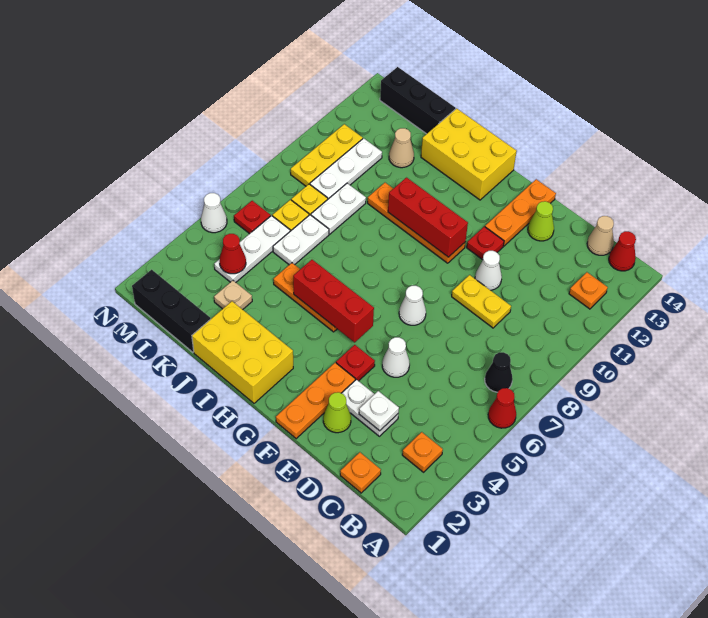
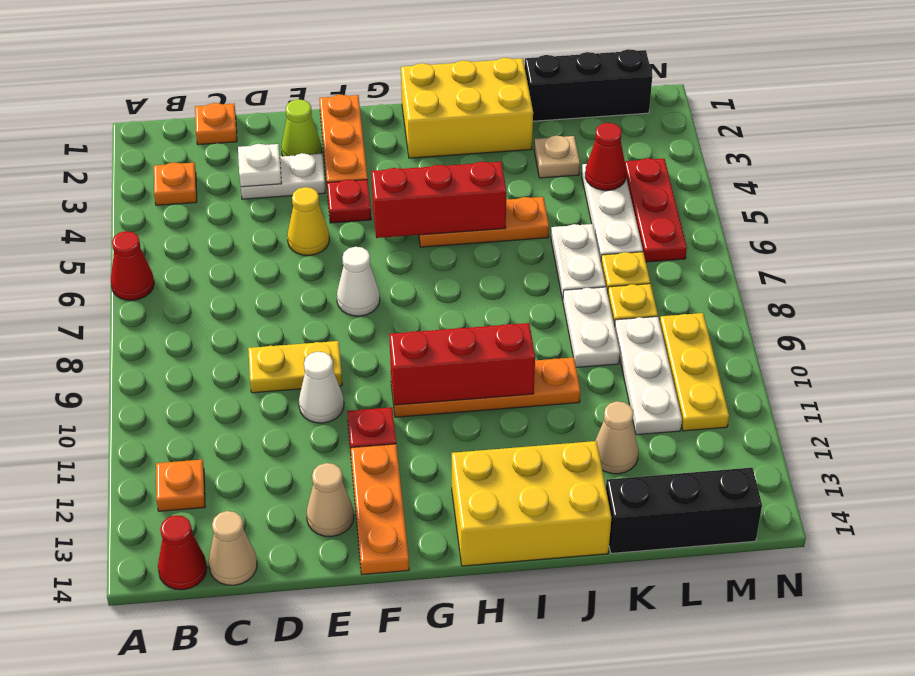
black cone B7 level 1 -> none
white cone E5 level 1 -> yellow cone E5 level 1
lime cone E13 level 1 -> tan cone E13 level 1
red plate M6 level 1 -> red plate M4:M6 level 1
white cone N5 level 1 -> none

